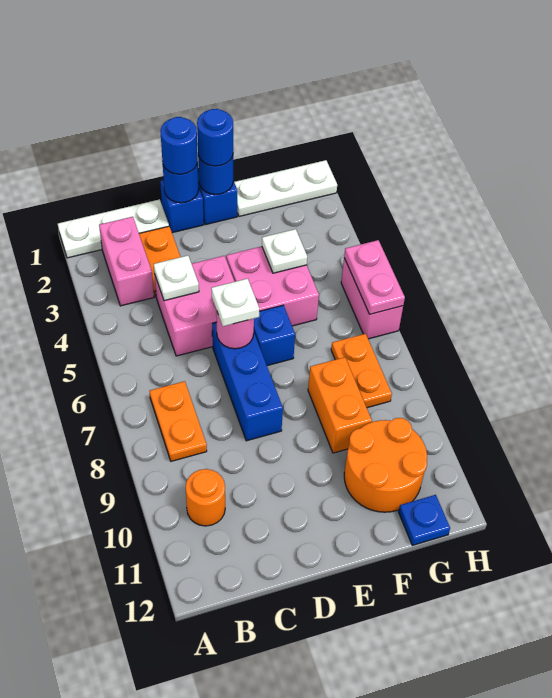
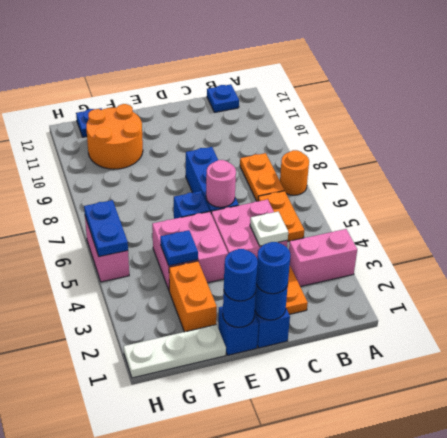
white plate A1:C1 level 1 -> none
pink brick B2:B3 level 1 -> pink brick A3:B3 level 1
orange round brick B10 level 1 -> orange round brick A7 level 1
none -> blue plate B12 level 1
white plate D6 level 3 -> none
white plate F4 level 2 -> blue plate F4 level 2
orange brick F8:F9 level 1 -> orange brick F2:F3 level 1
orange plate G7:G8 level 1 -> orange plate B5:B6 level 1
pink plate H5:H6 level 2 -> blue plate H5:H6 level 2

